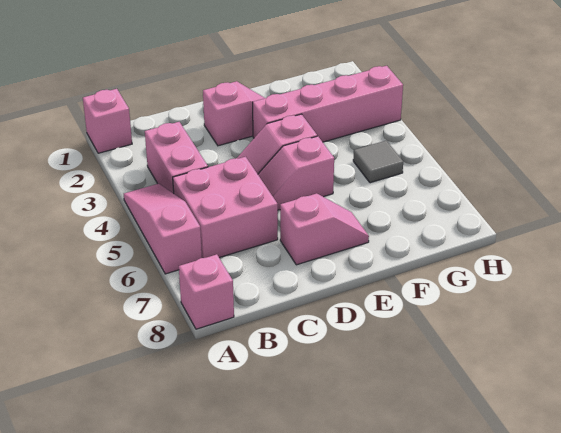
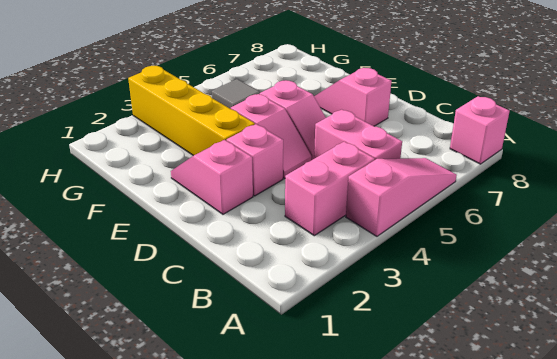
pink brick A1 level 1 -> pink brick D3 level 1
pink slope A4:A6 level 1 top 6 -> pink slope A4:A6 level 1 top 4
pink brick B5:C6 level 1 -> pink brick B5:C5 level 1
pink brick E3:H3 level 1 -> yellow brick E3:H3 level 1

